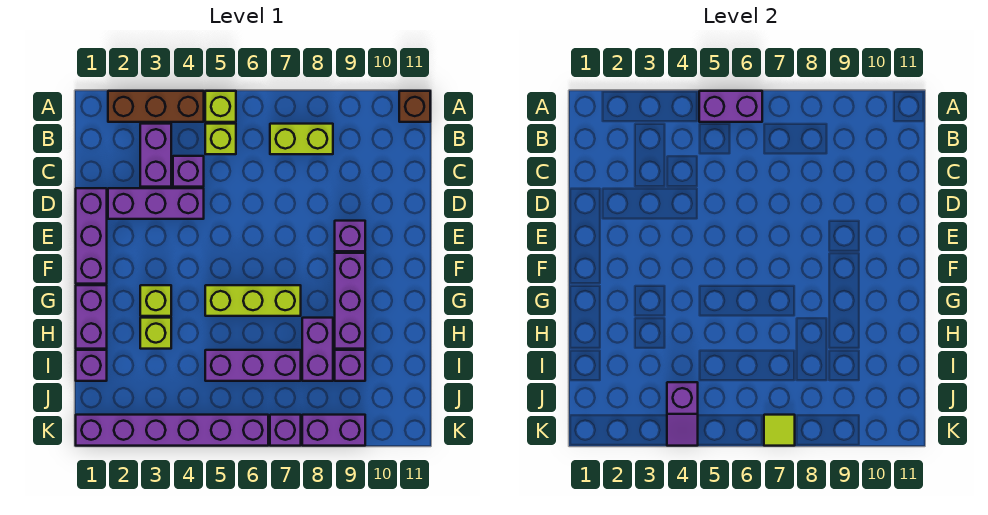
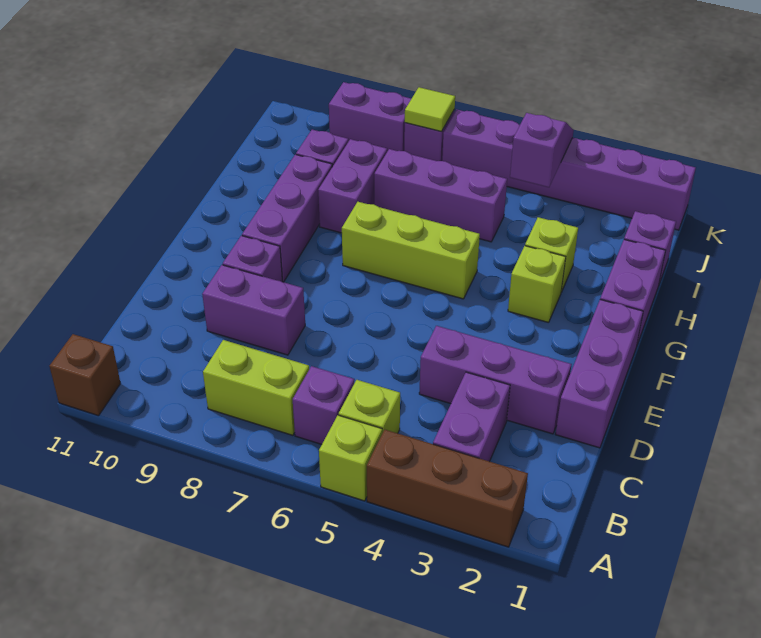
purple brick A5:A6 level 2 -> purple brick D8:D9 level 1
purple brick C4 level 1 -> purple brick B6 level 1

